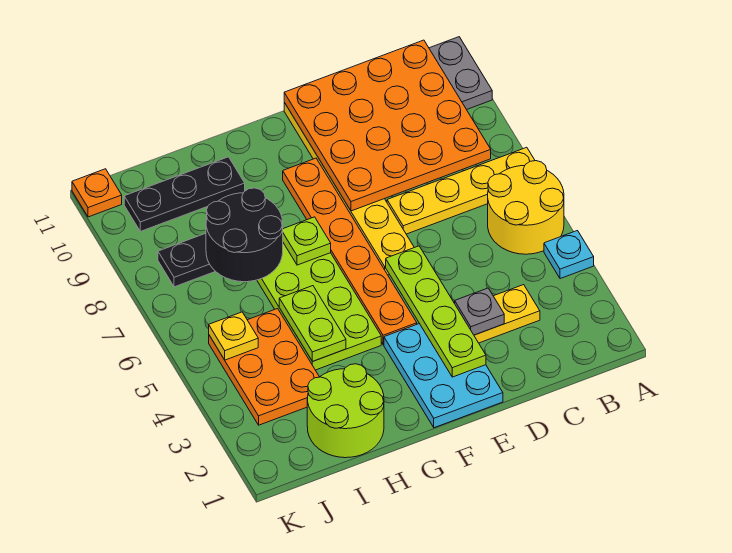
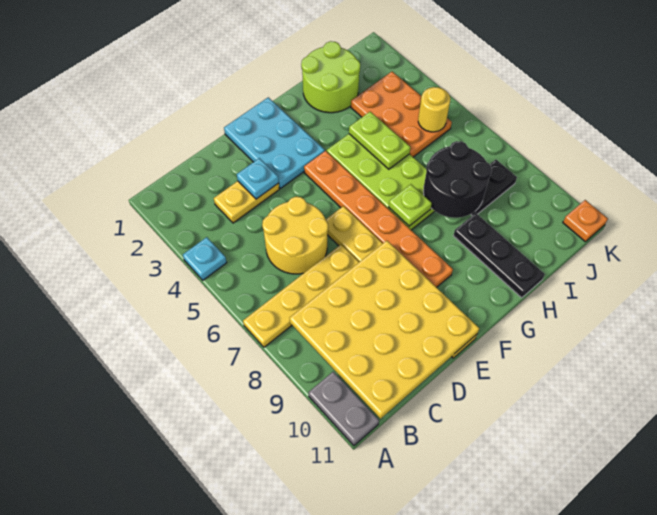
yellow round brick A5:B6 level 1 -> yellow round brick C5:D6 level 1
orange plate B8:E11 level 2 -> yellow plate B8:E11 level 2
grey plate D3 level 2 -> cyan plate D3 level 2
lime plate E2:E5 level 2 -> none
black plate H10:J10 level 1 -> black plate H9:H11 level 1
yellow plate J5 level 2 -> yellow round brick J5 level 2

